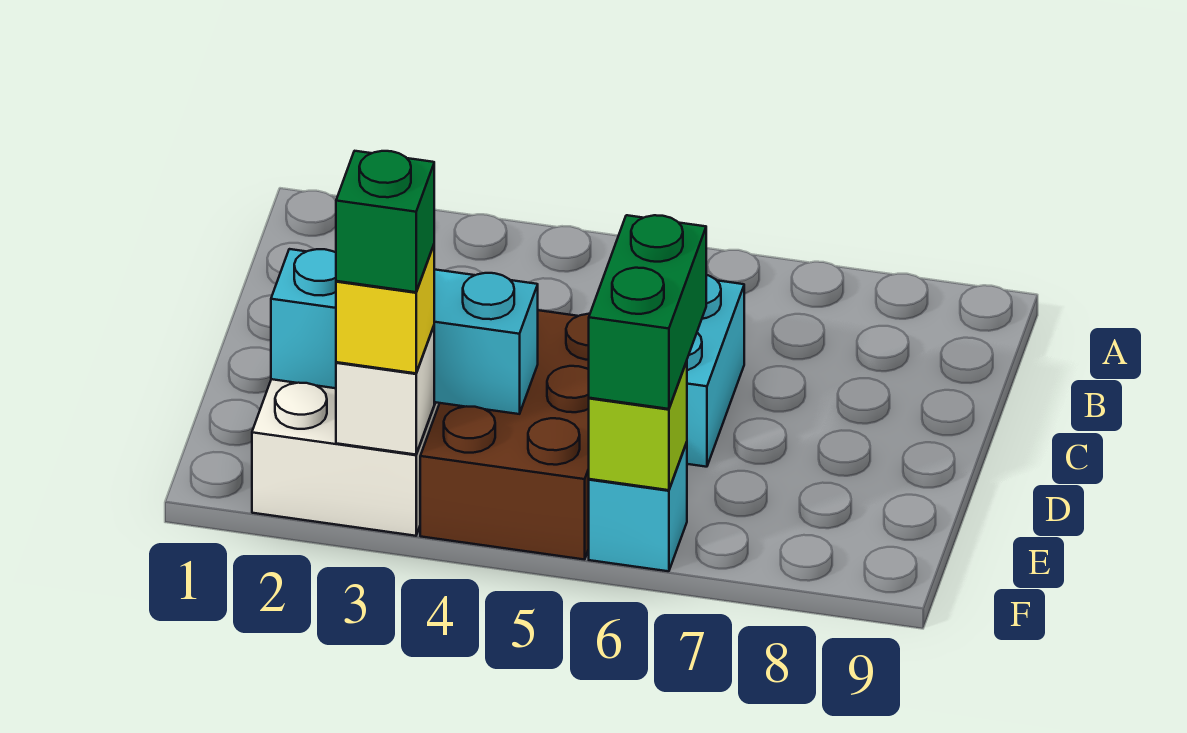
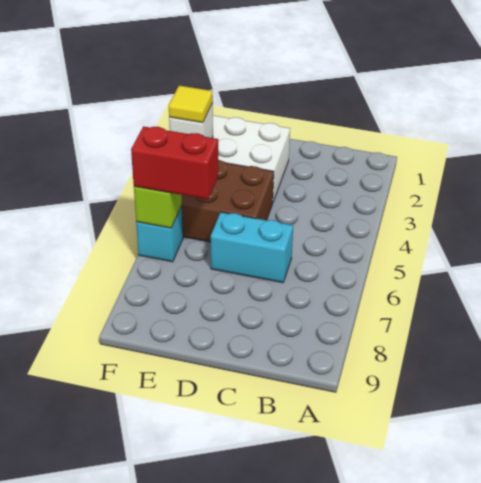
cyan brick E2:E4 level 2 -> none
green brick E6:F6 level 3 -> red brick E6:F6 level 3
yellow brick F3 level 3 -> yellow tile F3 level 3
green brick F3 level 4 -> none

